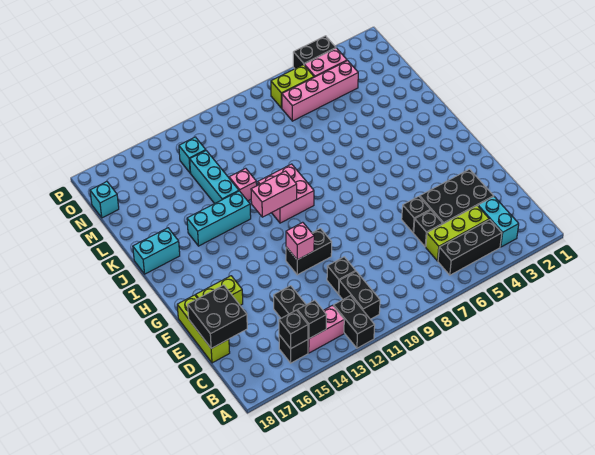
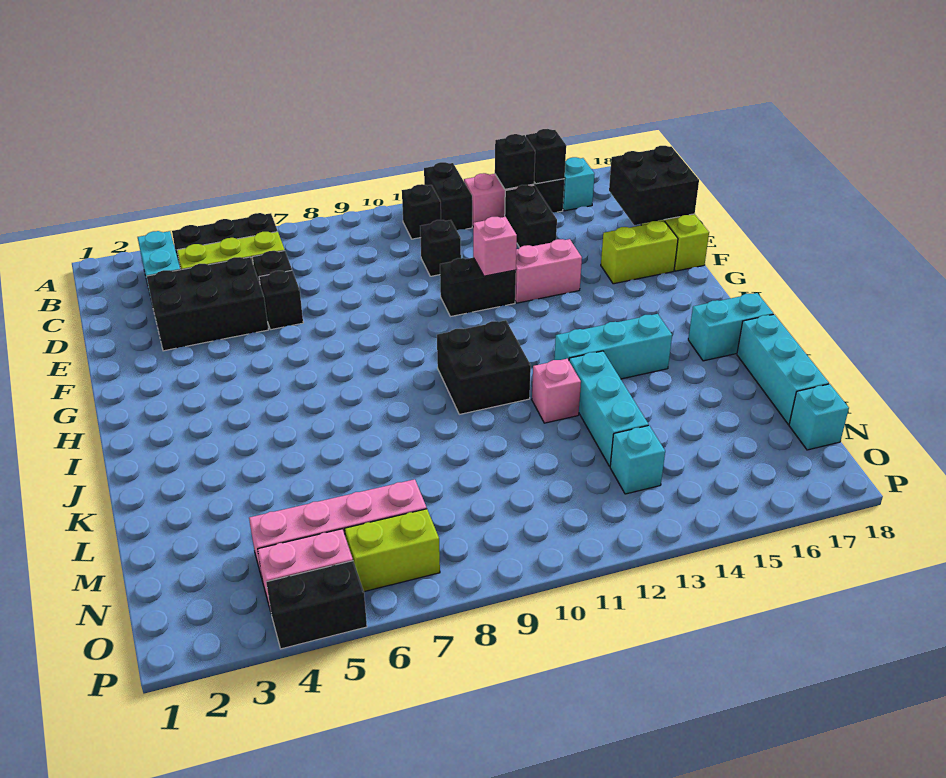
black brick B11:C11 level 1 -> black brick B11 level 1
none -> cyan brick B16 level 1
pink brick I10:J11 level 1 -> black brick I10:J11 level 1
pink brick I11:I12 level 2 -> pink brick F13:F14 level 1
none -> cyan brick K18:M18 level 1

